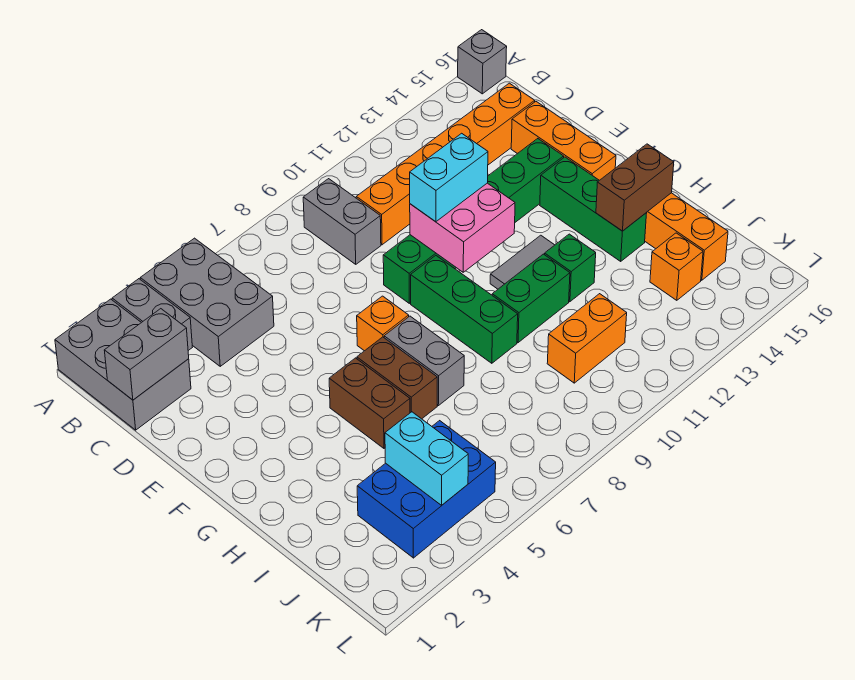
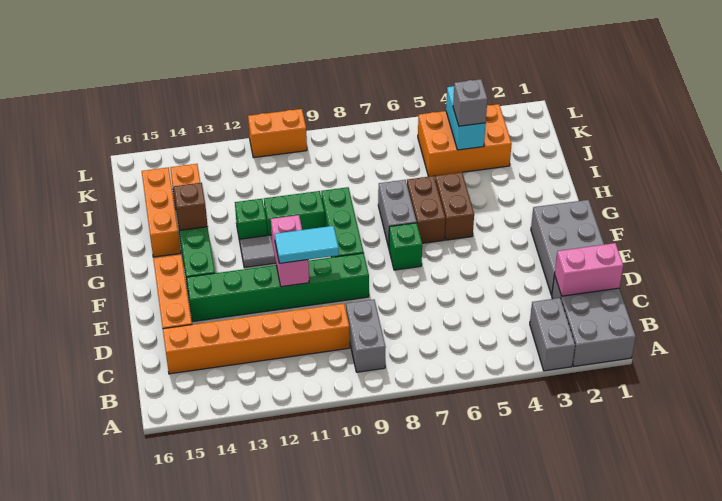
grey brick A4:C5 level 1 -> grey brick D1:F2 level 1
grey brick A16 level 1 -> grey brick J4 level 3
grey brick C1:C2 level 2 -> pink brick C1:C2 level 2
pink brick E10:F11 level 2 -> pink brick E11:F11 level 2
cyan brick E10:E11 level 3 -> cyan tile E10:E11 level 3
orange brick F7 level 1 -> green brick F7 level 1
brown brick H14:H15 level 2 -> brown brick H14 level 2
blue brick J3:K5 level 1 -> orange brick J3:K5 level 1
orange brick J10:J11 level 1 -> orange brick L10:L11 level 1

